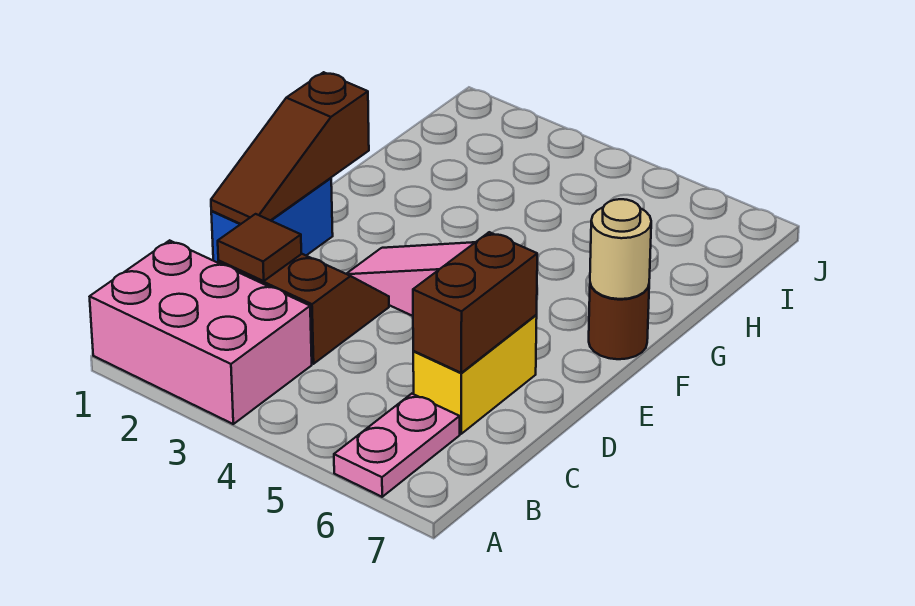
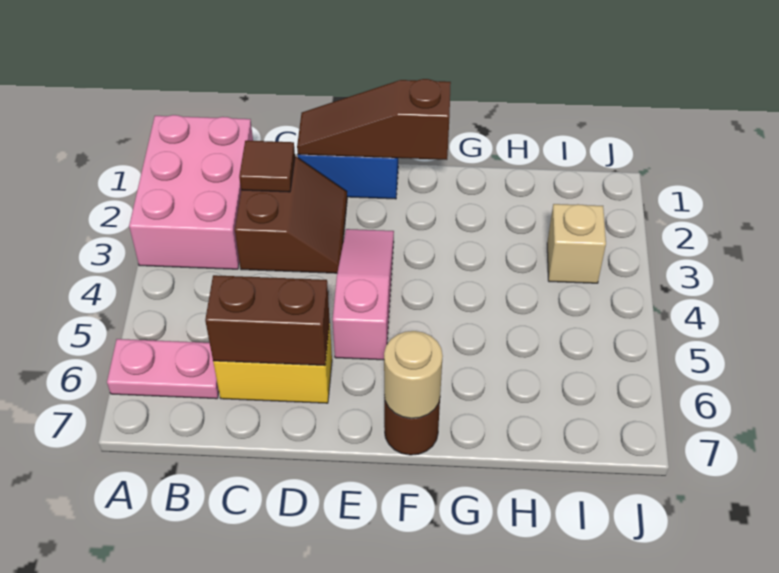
none -> tan brick I3 level 1

